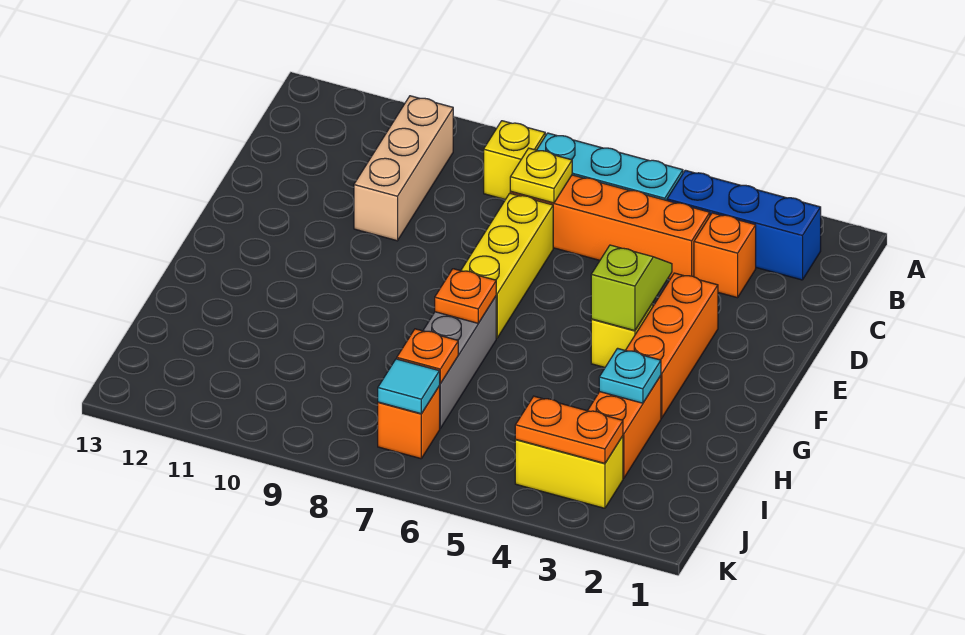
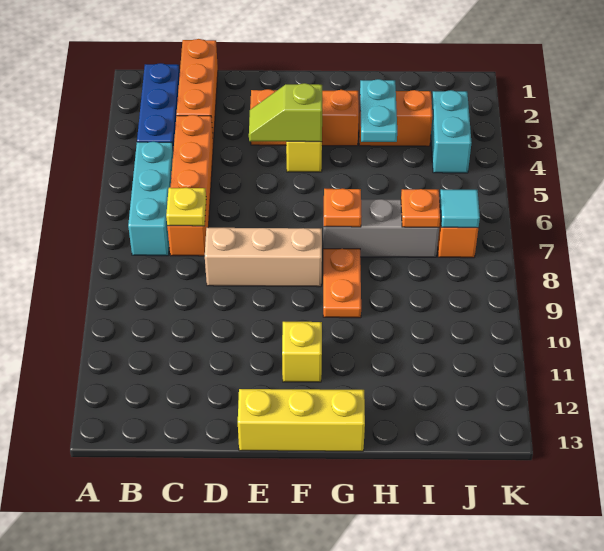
yellow brick B8 level 1 -> yellow brick F11 level 1
tan brick B10:D10 level 1 -> tan brick D8:F8 level 1
orange brick C3 level 1 -> orange brick C1:C3 level 1
yellow brick D7:F7 level 1 -> yellow brick E13:G13 level 1
cyan plate H3 level 2 -> cyan plate H3:H4 level 2
yellow brick J3:J4 level 1 -> cyan brick J3:J4 level 1
orange plate J3:J4 level 2 -> orange plate G8:G9 level 1

